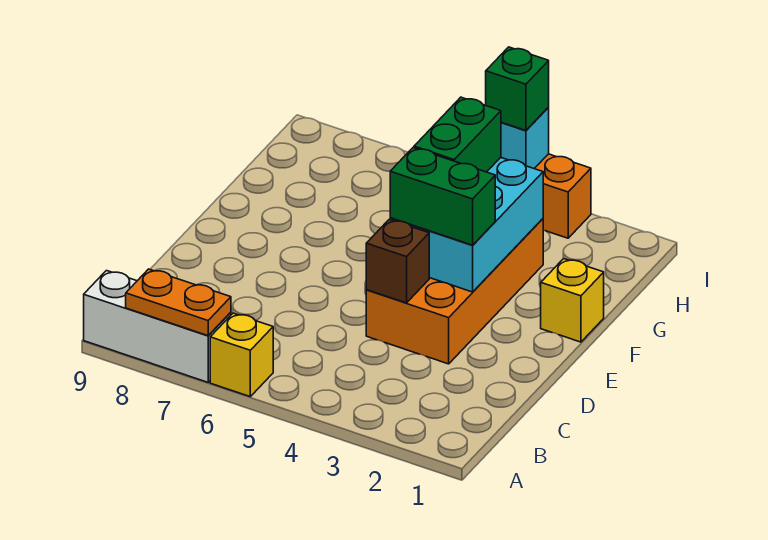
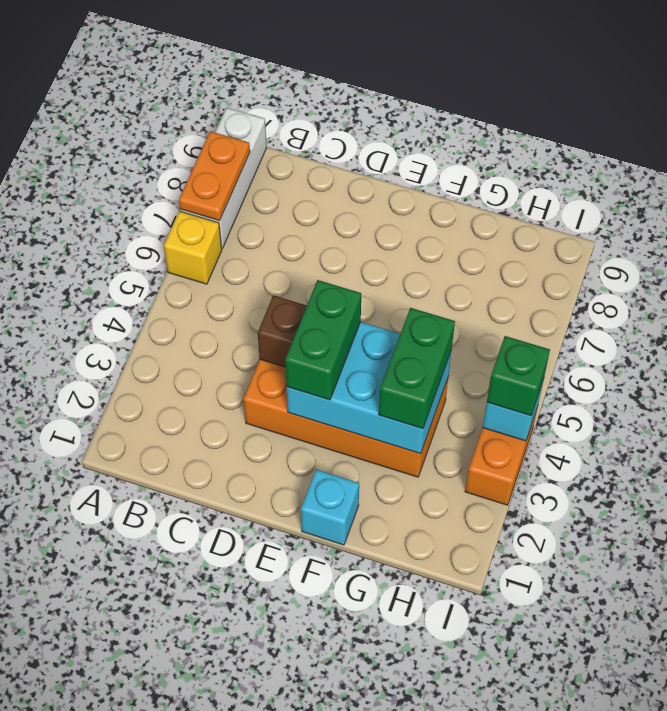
yellow brick F1 level 1 -> cyan brick F1 level 1
green brick F4:G4 level 3 -> green brick G3:G4 level 3

